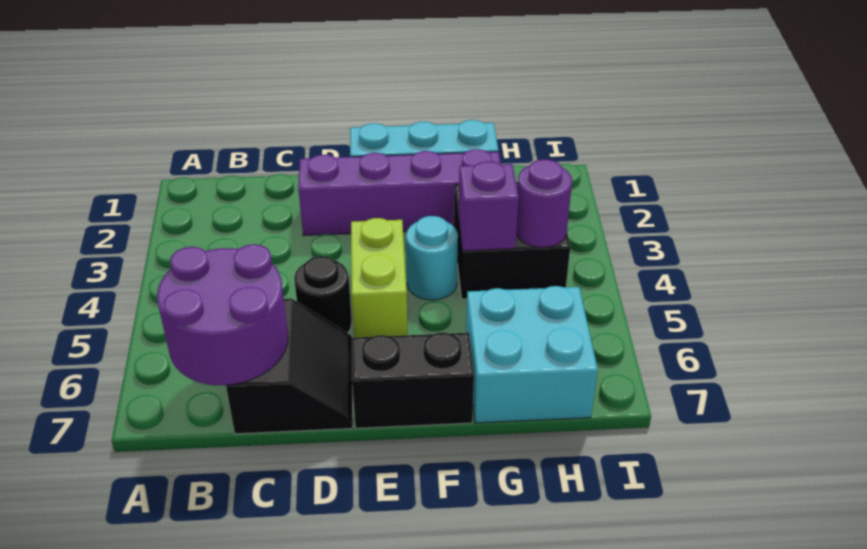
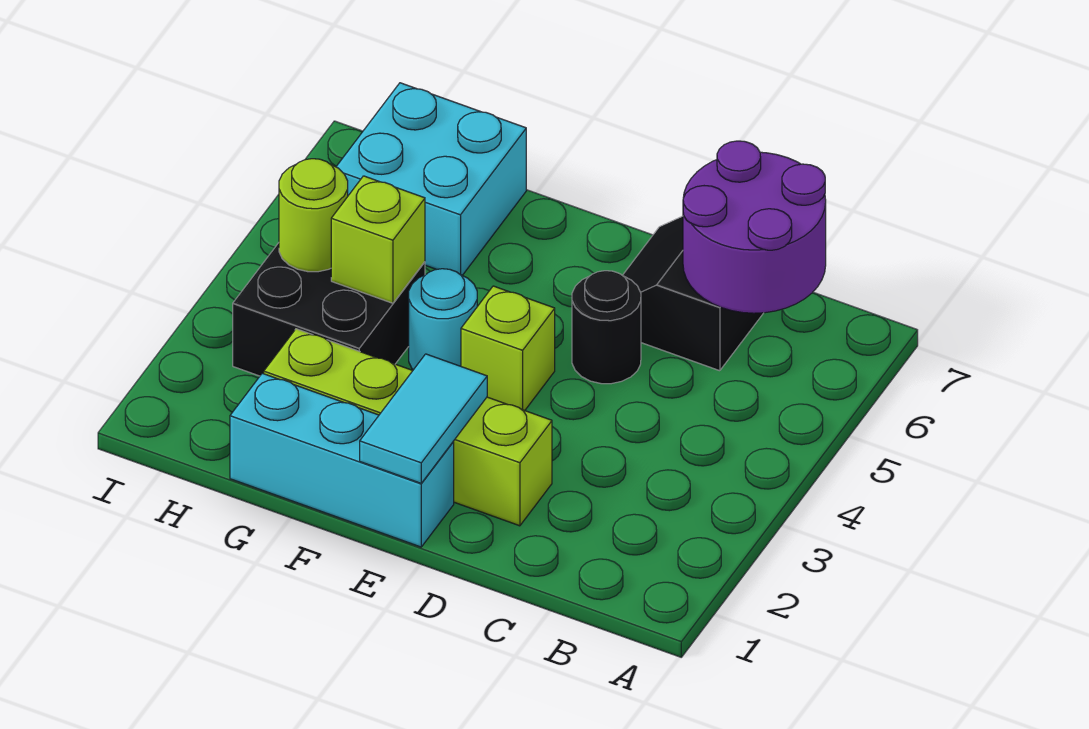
purple brick D2:G2 level 1 -> lime brick D2:G2 level 1
none -> cyan tile E1:E2 level 2
lime brick E4:E5 level 1 -> lime brick E4 level 1
black brick E7:F7 level 1 -> none
purple brick G4 level 2 -> lime brick G4 level 2
purple round brick H4 level 2 -> lime round brick H4 level 2

